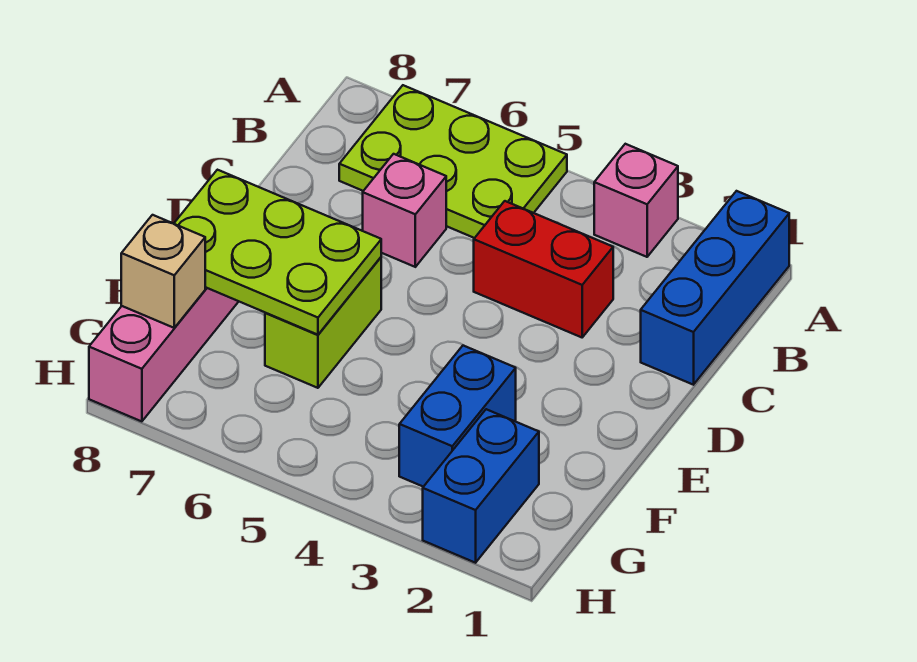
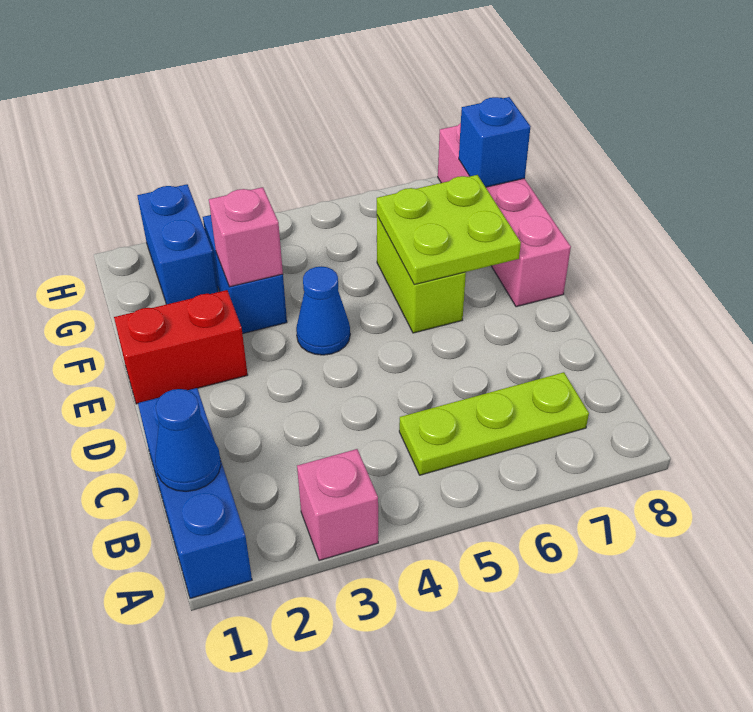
lime plate A5:B7 level 1 -> lime plate B5:B7 level 1
none -> blue cone B1 level 2
red brick C3:C4 level 1 -> red brick E1:E2 level 1
pink brick C6 level 1 -> pink brick F3 level 2
none -> blue cone E4 level 1
lime plate E6:F8 level 2 -> lime plate E6:F7 level 2
tan brick G8 level 2 -> blue brick G8 level 2

